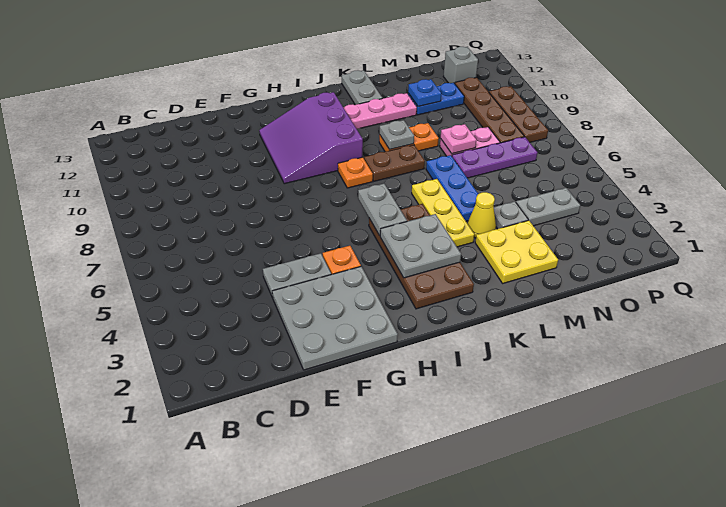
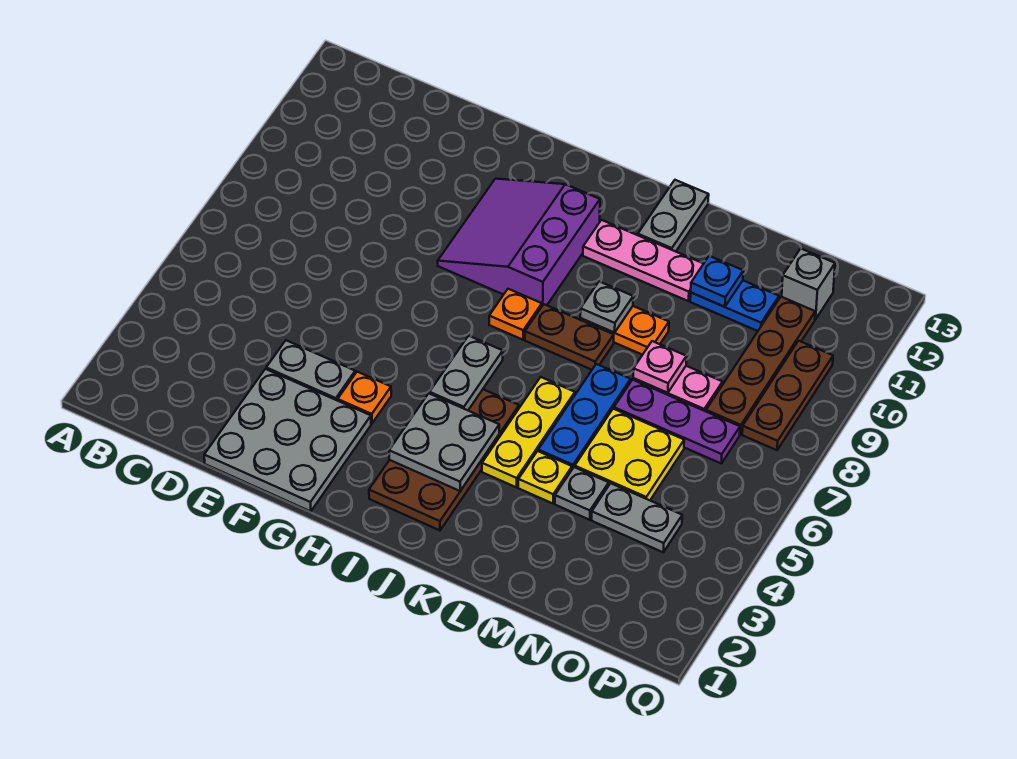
yellow plate L2:M3 level 1 -> yellow plate M5:N6 level 1
yellow cone L4 level 1 -> yellow plate L4 level 1

